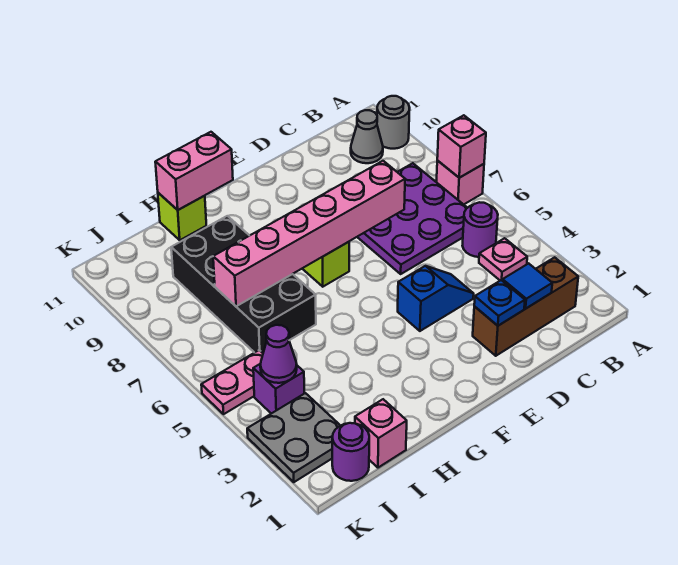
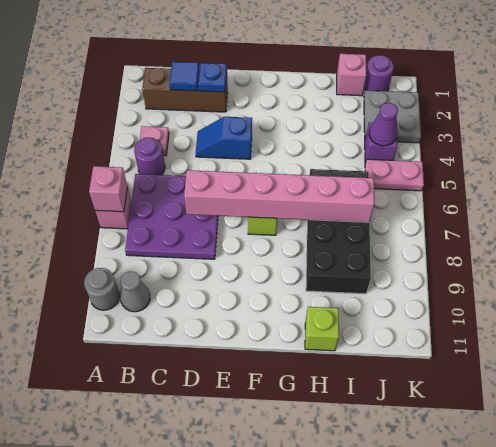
pink brick G11:H11 level 2 -> none

